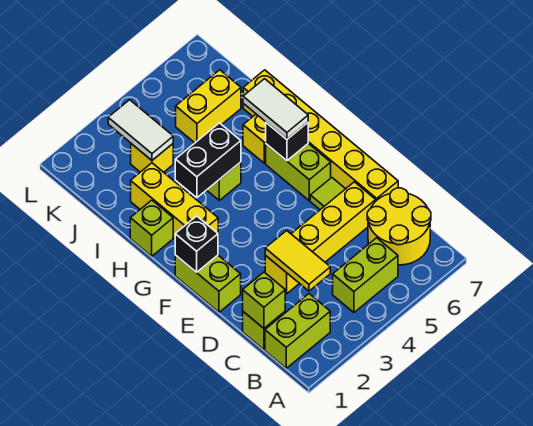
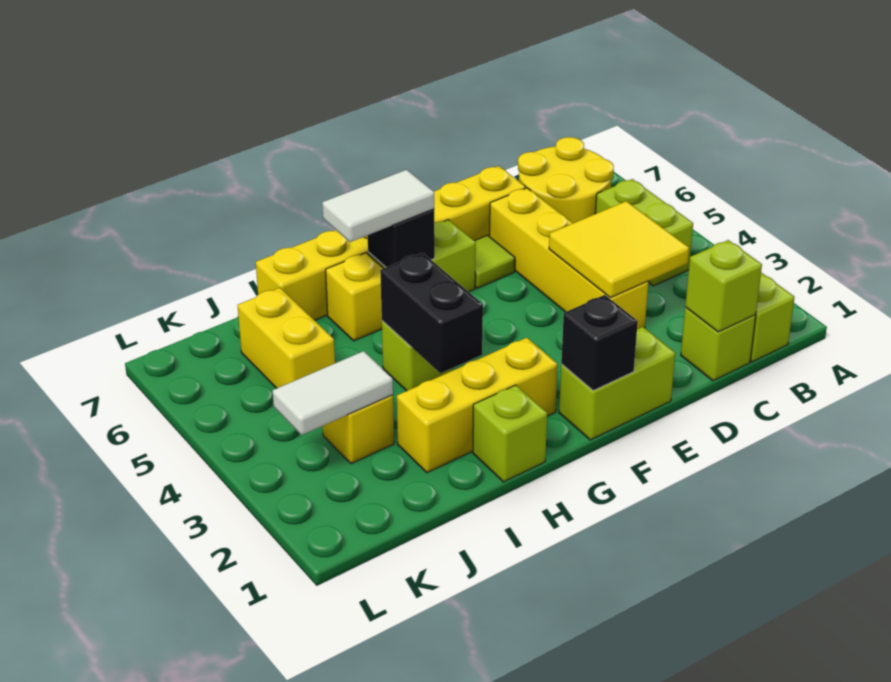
yellow tile C3:D3 level 2 -> yellow tile C3:D4 level 2

